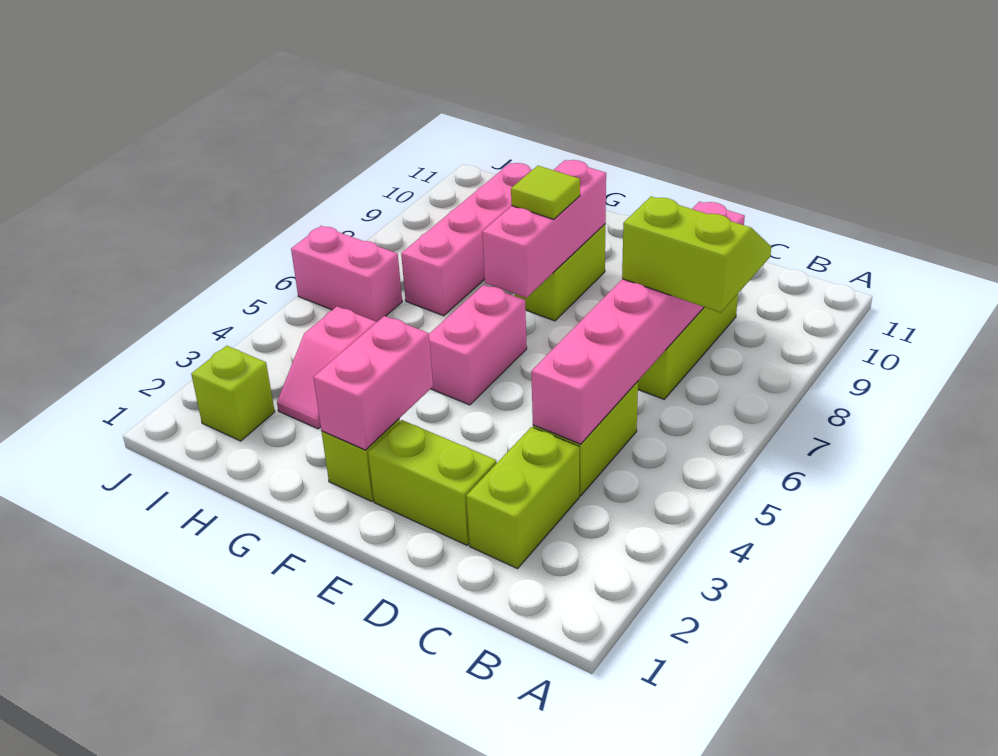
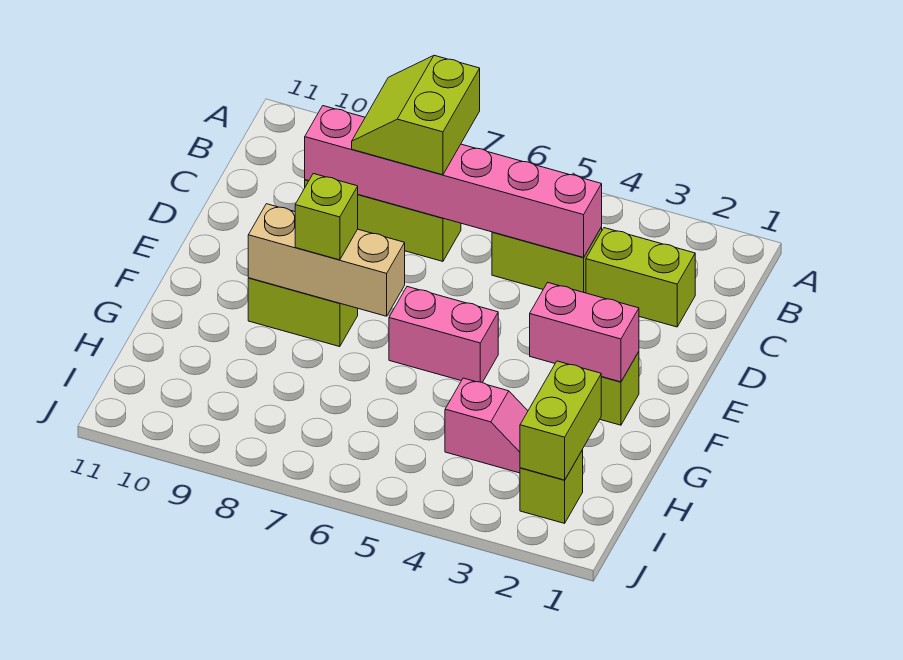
lime brick D2:E2 level 1 -> lime brick H2:I2 level 2
pink brick F7:F9 level 2 -> tan brick F7:F9 level 2
lime tile F8 level 3 -> lime brick F8 level 3
pink brick H7:H10 level 1 -> none
pink brick I6:J6 level 1 -> none

